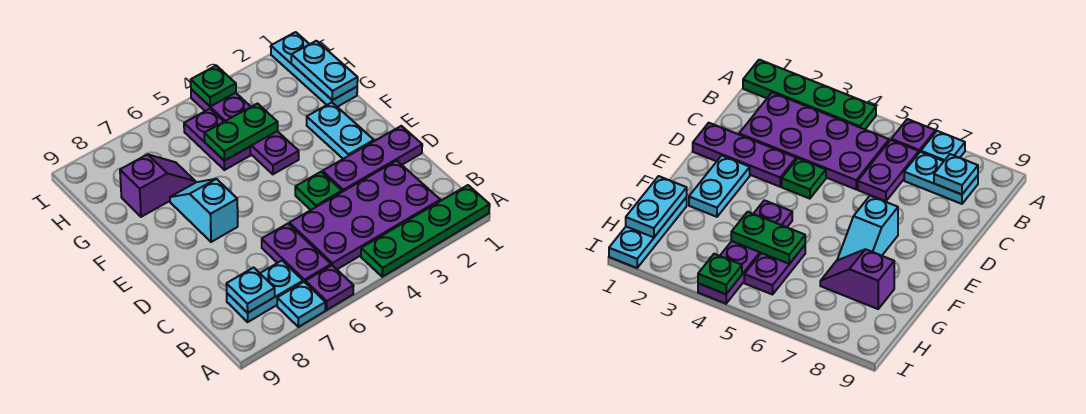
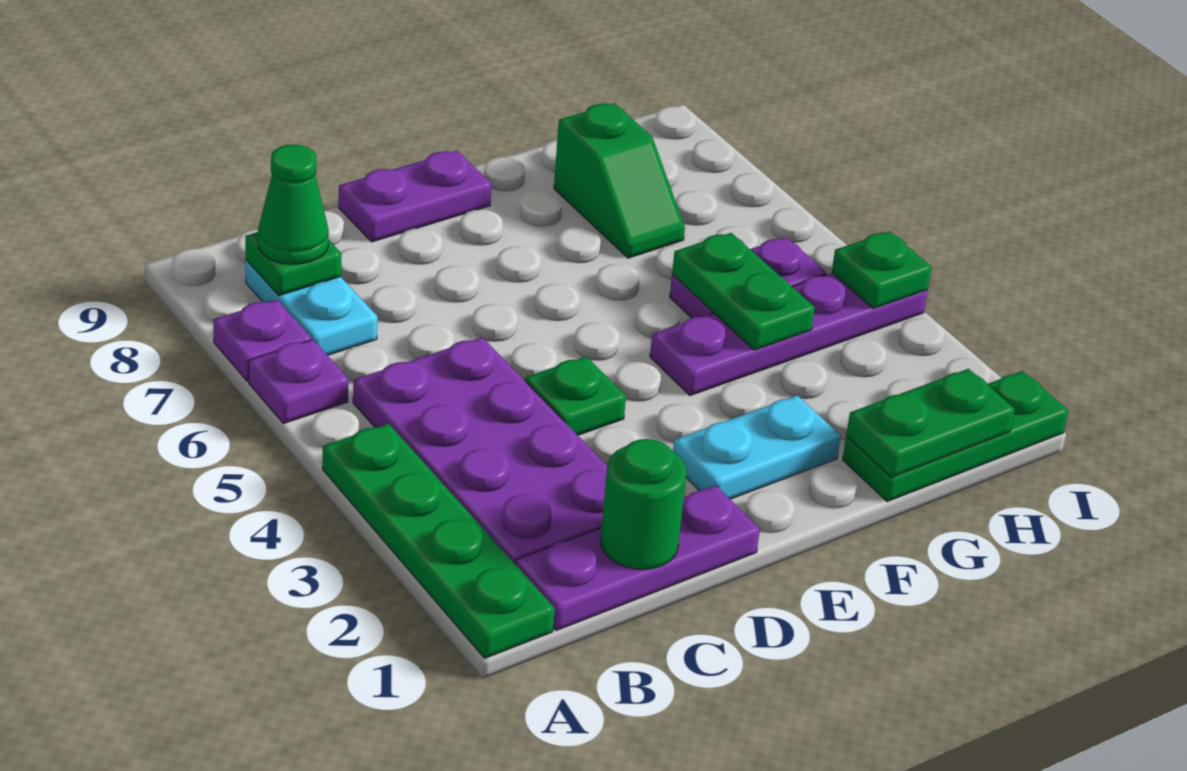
cyan plate A7 level 1 -> purple plate A7 level 1
purple plate B6:C6 level 1 -> purple plate D9:E9 level 1
cyan plate B8 level 2 -> green plate B8 level 2
none -> green cone B8 level 3
none -> green round brick C1 level 2
purple plate D1:D3 level 1 -> purple plate B1:D1 level 1
cyan slope E7:F7 level 1 top E -> none
cyan plate G1:I1 level 1 -> green plate G1:I1 level 1
cyan plate G1:H1 level 2 -> green plate G1:H1 level 2
purple slope G7:G8 level 1 top 8 -> green slope G7:G8 level 1 top 8

